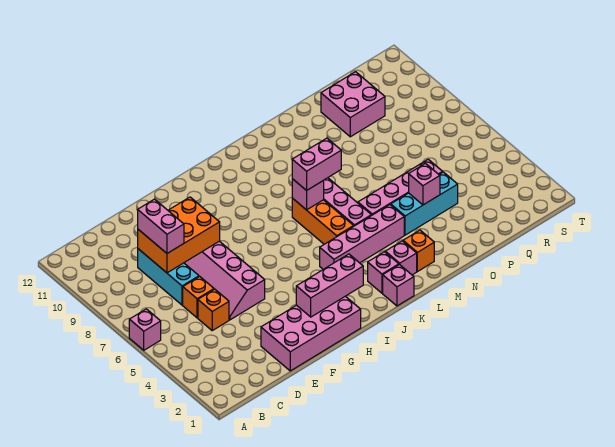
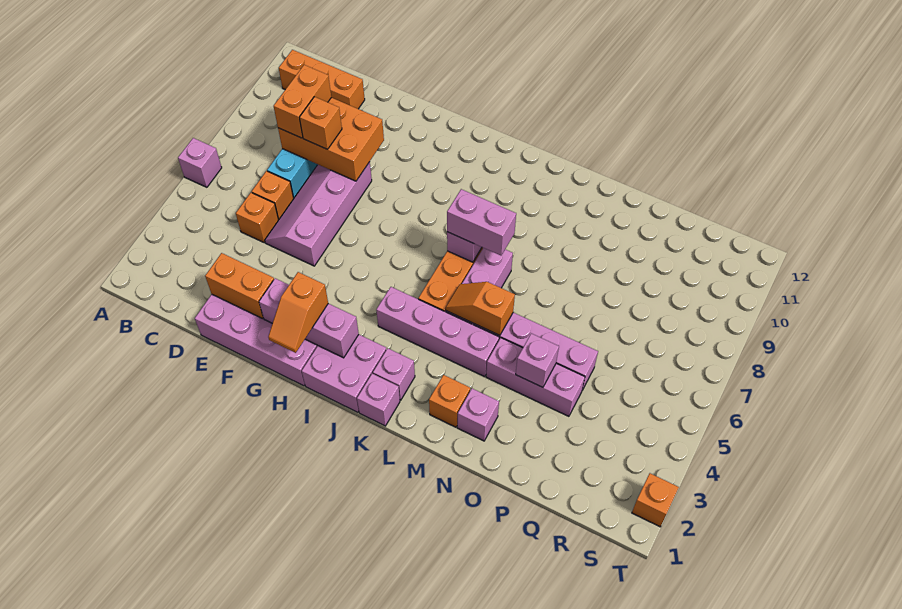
none -> orange brick B11:D11 level 1
pink brick D8:D9 level 3 -> orange brick D8:D9 level 3
none -> orange brick E2:F2 level 2
none -> orange brick E8 level 3
none -> orange slope H1:H2 level 3 top 2
pink brick L2 level 1 -> pink brick N2 level 1
none -> orange slope L5:M5 level 2 top M
cyan brick N4:P4 level 1 -> pink brick N4:P4 level 1
pink brick P10:Q11 level 1 -> pink brick I1:J2 level 1
none -> orange brick T2 level 1

